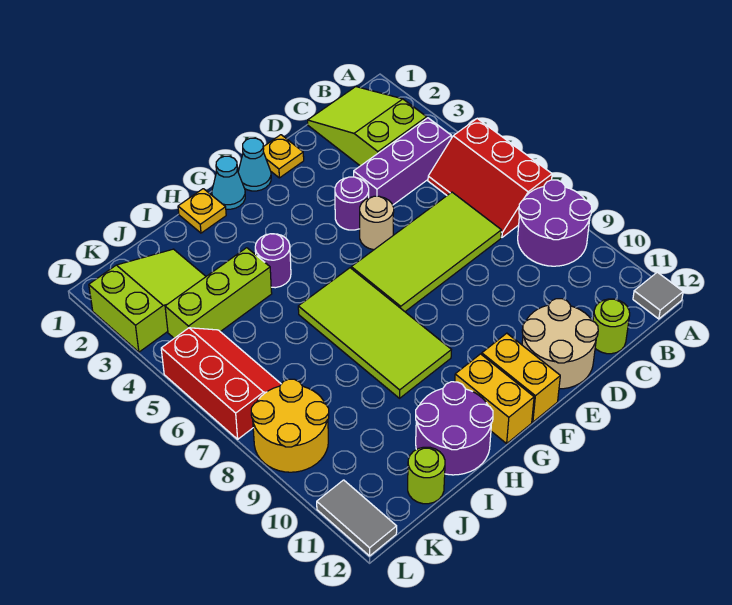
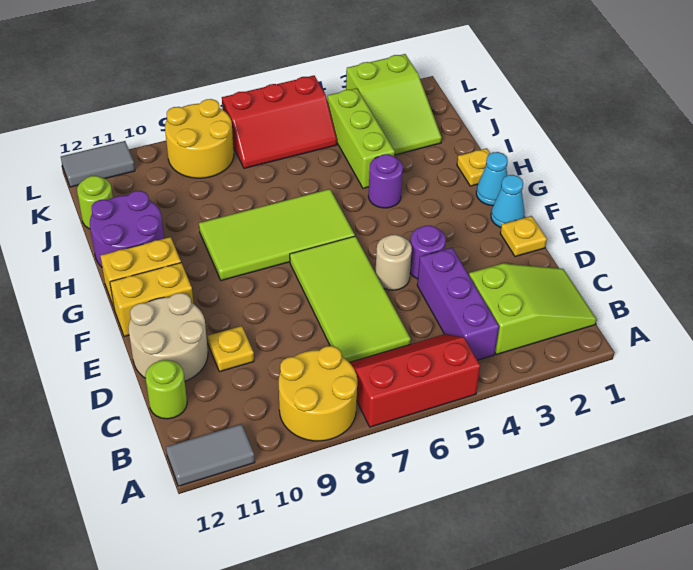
purple round brick A8:B9 level 1 -> yellow round brick A8:B9 level 1
grey tile A12 level 1 -> grey tile A11:A12 level 1
none -> yellow plate D10 level 1

